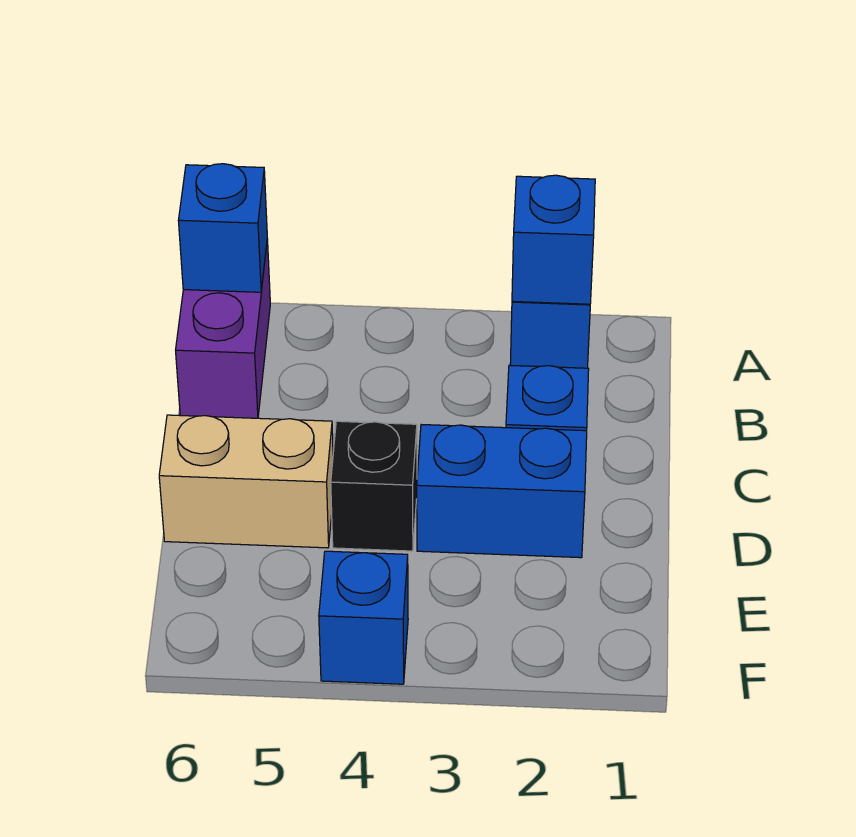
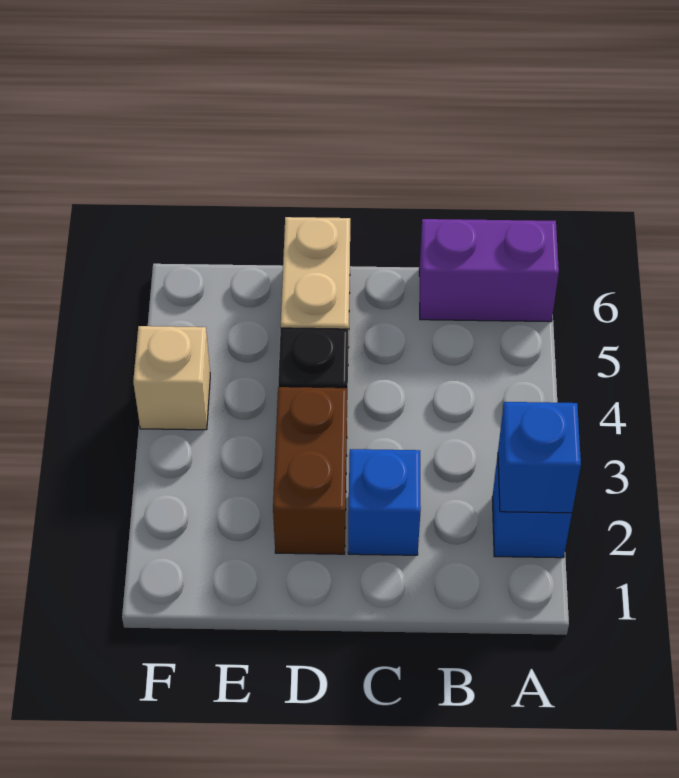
blue brick A6 level 2 -> none
blue brick D2:D3 level 1 -> brown brick D2:D3 level 1
blue brick F4 level 1 -> tan brick F4 level 1

